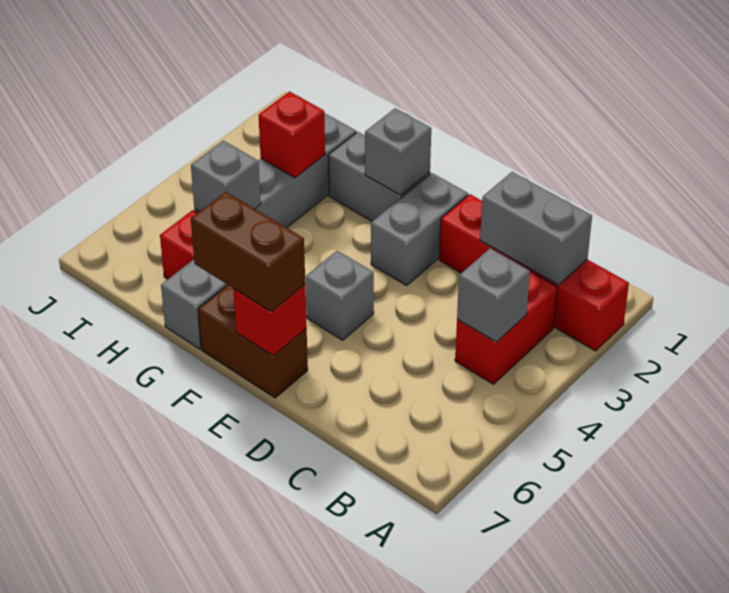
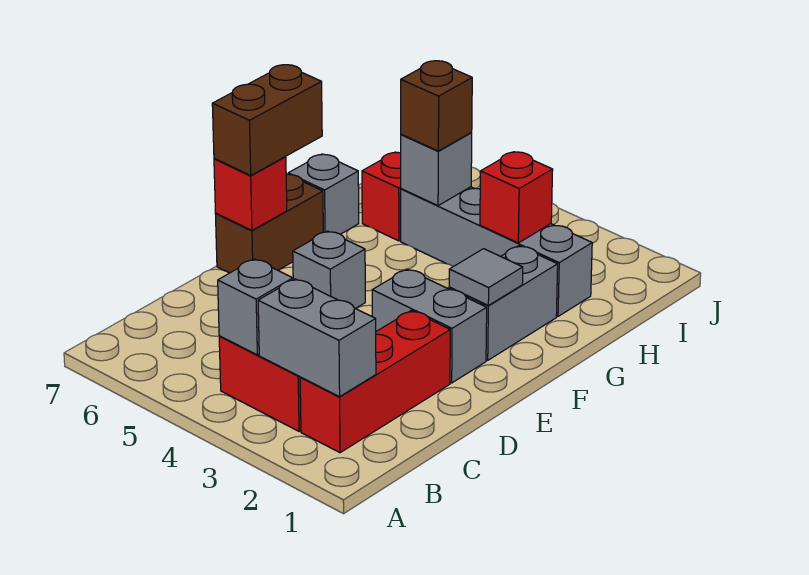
red brick A2:D2 level 1 -> red brick B2:D2 level 1
grey brick B2:C2 level 2 -> grey brick B2:B3 level 2
grey brick F2 level 2 -> grey tile F2 level 2
none -> brown brick H5 level 3

